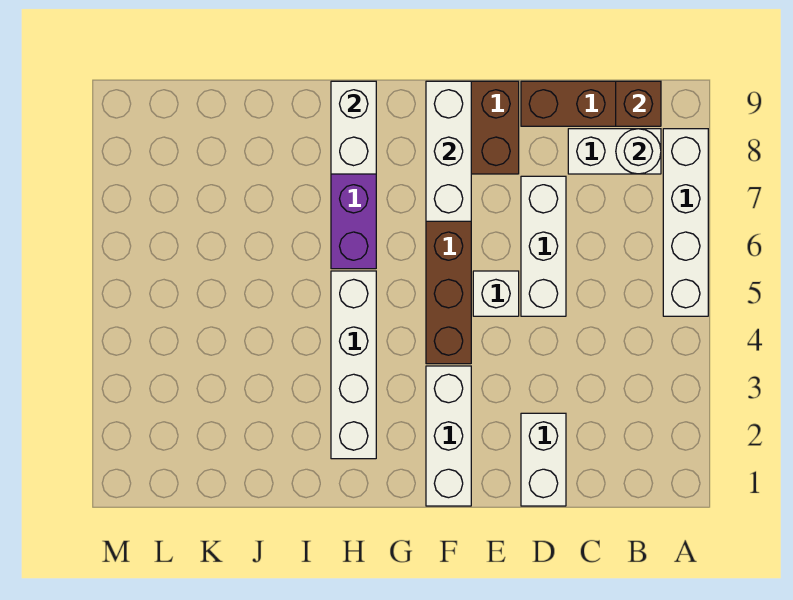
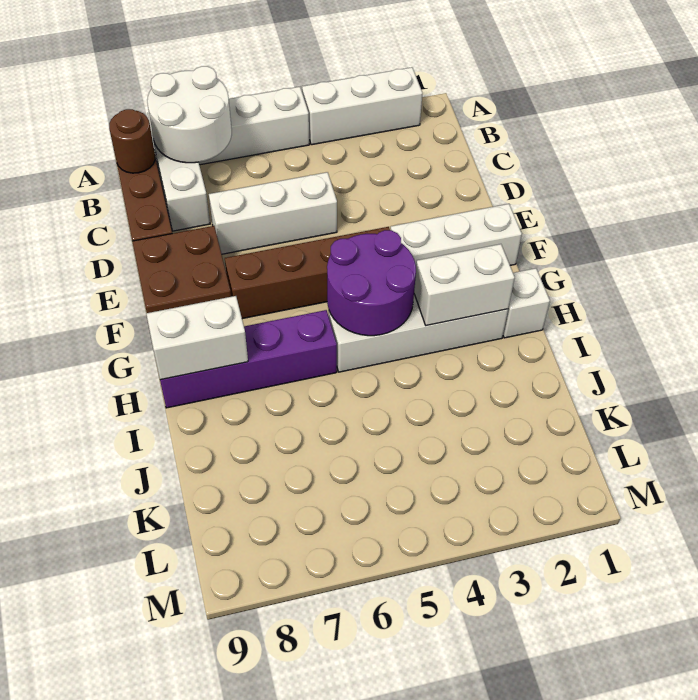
white round brick B8 level 2 -> white round brick A7:B8 level 2
brown brick B9 level 2 -> brown round brick B9 level 2
white brick D1:D2 level 1 -> white brick H2:H3 level 2
white brick E5 level 1 -> white brick H1 level 1
white brick F7:F9 level 2 -> white brick A2:A4 level 1
none -> purple round brick G4:H5 level 2

